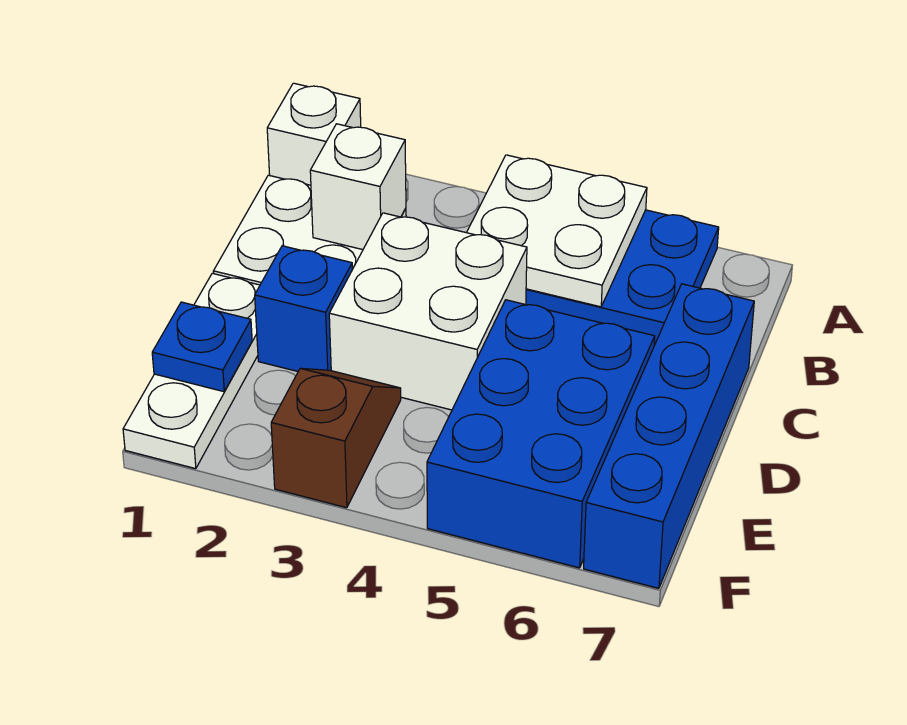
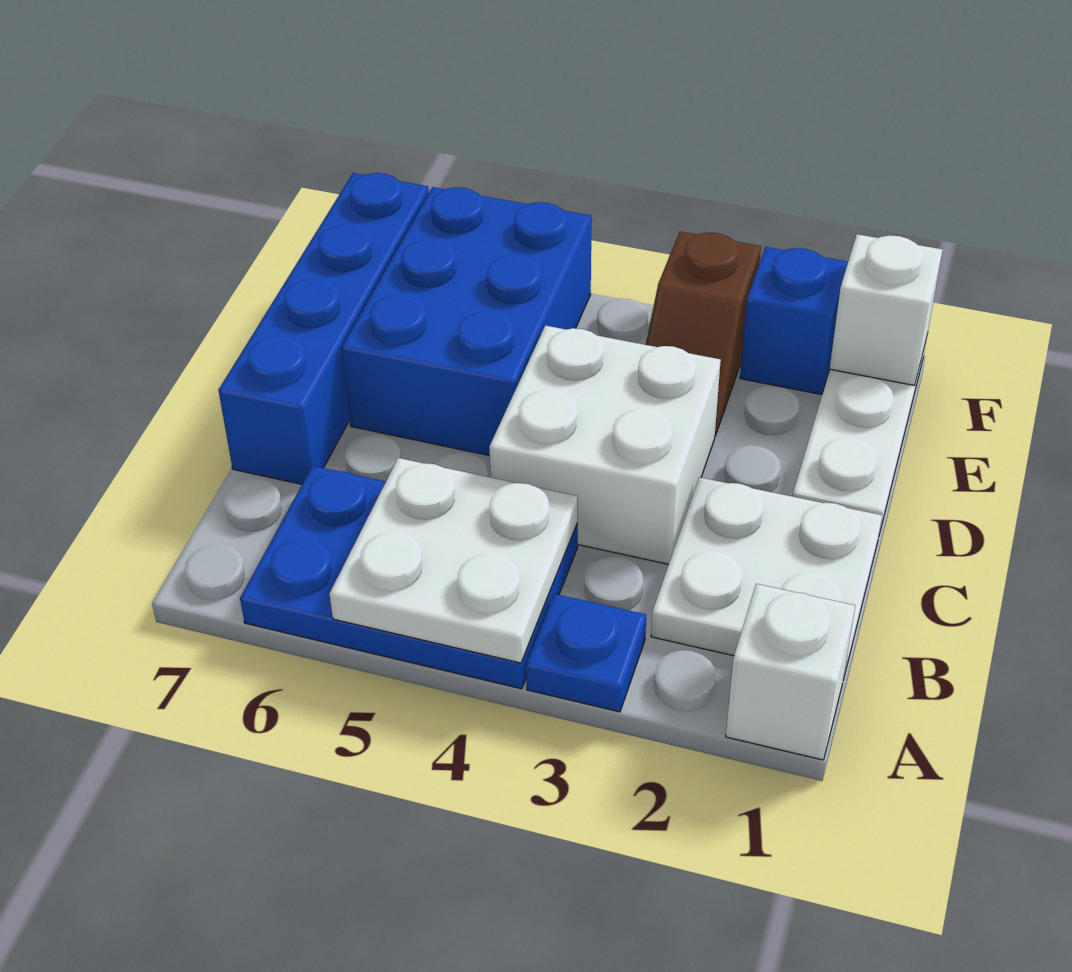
white brick B2 level 2 -> white brick F1 level 2
blue brick D2 level 1 -> blue brick F2 level 1
blue plate E1 level 2 -> blue plate A3 level 1

